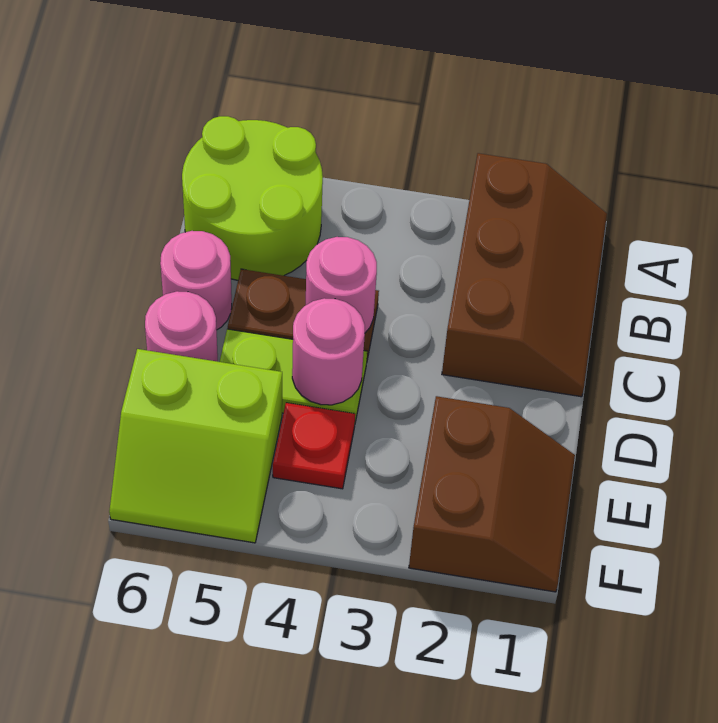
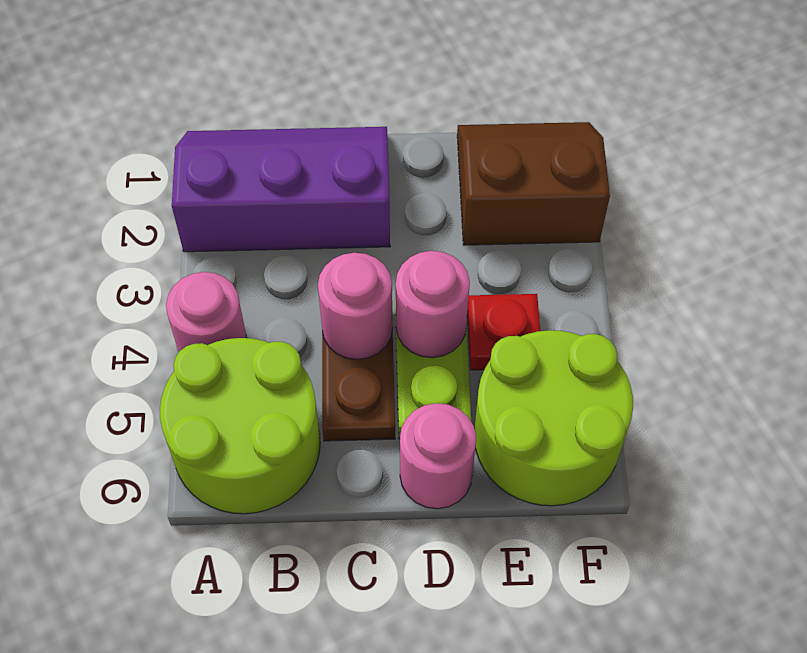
brown slope A1:C2 level 1 top 2 -> purple slope A1:C2 level 1 top 2
pink round brick C6 level 1 -> pink round brick A4 level 1
lime slope E5:F6 level 1 top E -> lime round brick E5:F6 level 1

